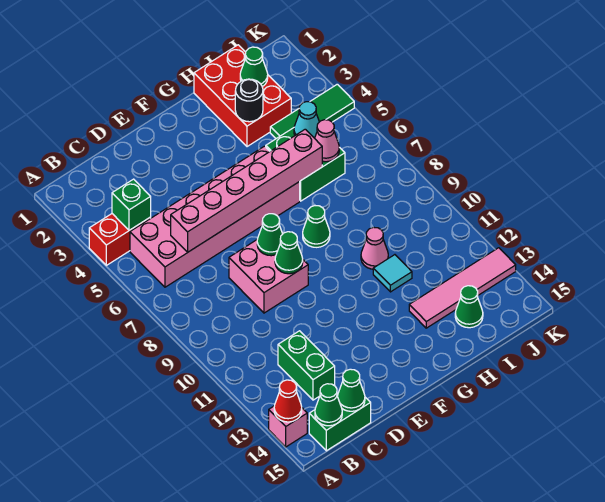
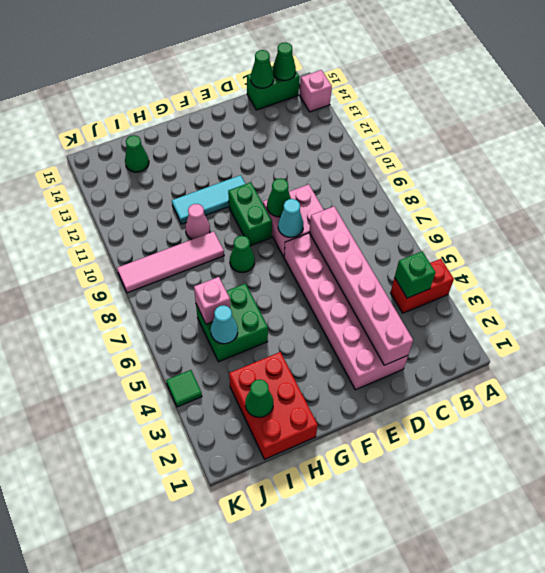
red cone A14 level 2 -> none
pink brick B5:G6 level 1 -> pink brick D2:E7 level 1
pink brick C6:H6 level 2 -> pink brick D2:D7 level 2
green brick C12:C13 level 1 -> green brick F9:F10 level 1
green cone E8 level 2 -> cyan cone E8 level 2
black round brick H3 level 2 -> none
cyan tile H11 level 1 -> cyan tile F11:H11 level 1
pink tile H13:K13 level 1 -> pink tile H9:K9 level 1
green tile I4:K4 level 1 -> green tile K4 level 1
pink cone I6 level 2 -> pink brick I6 level 2

